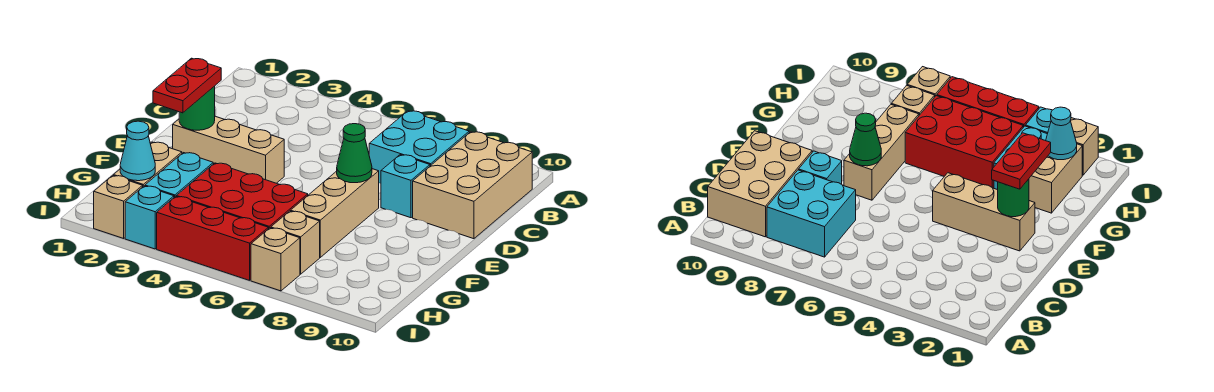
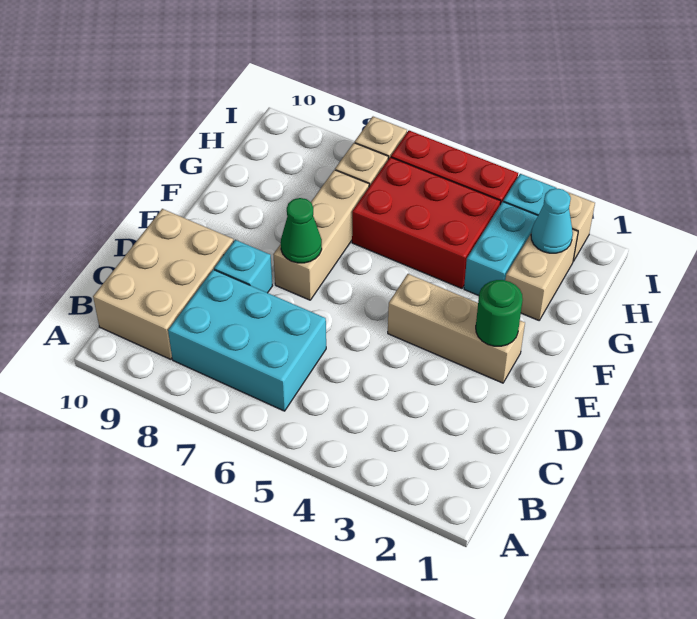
cyan brick B7:C8 level 1 -> cyan brick B6:C8 level 1
red plate E2:F2 level 3 -> none

